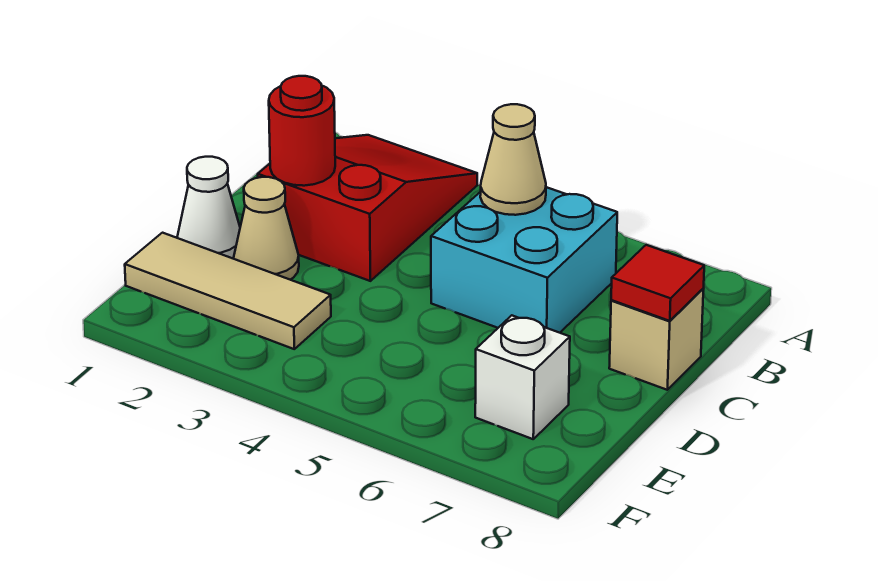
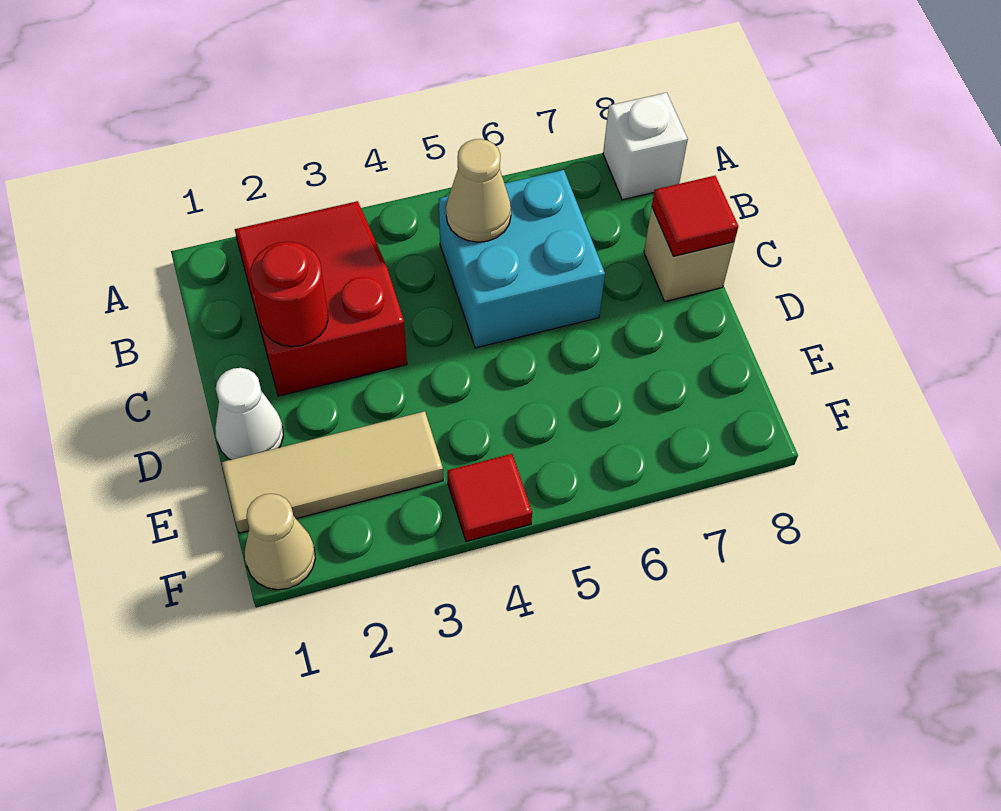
tan cone D2 level 1 -> tan cone F1 level 1
white brick E7 level 1 -> white brick A8 level 1
none -> red tile F4 level 1

